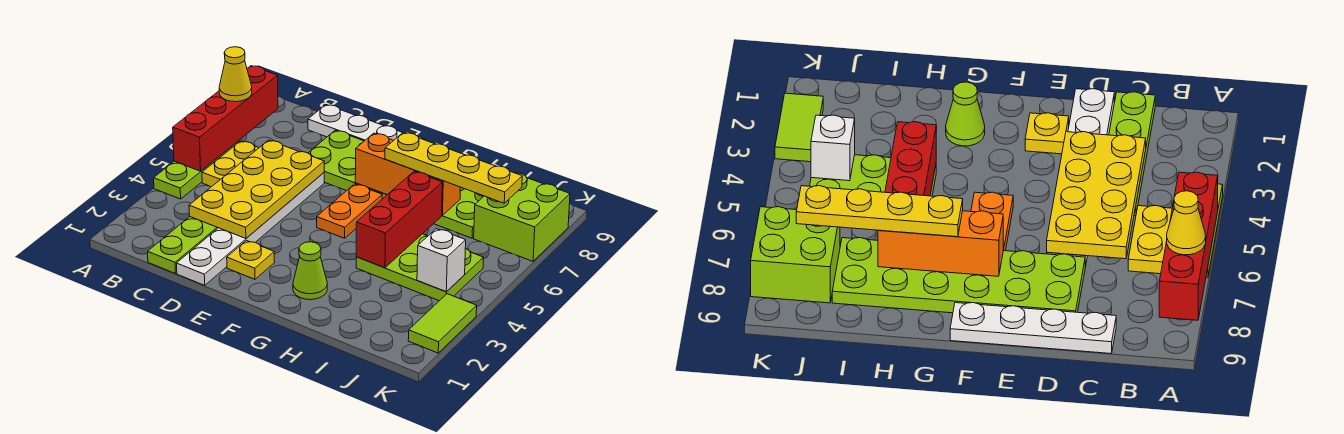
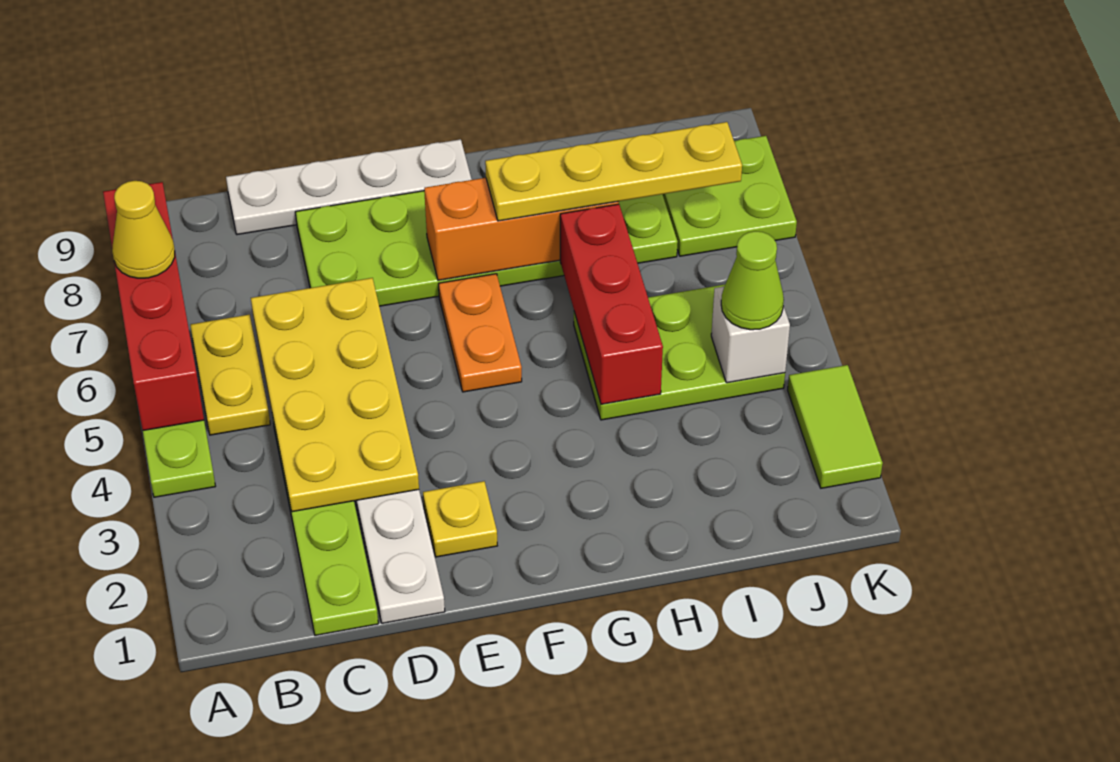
lime cone G2 level 1 -> lime cone J4 level 3
lime brick J7:K8 level 1 -> lime plate J7:K8 level 1

